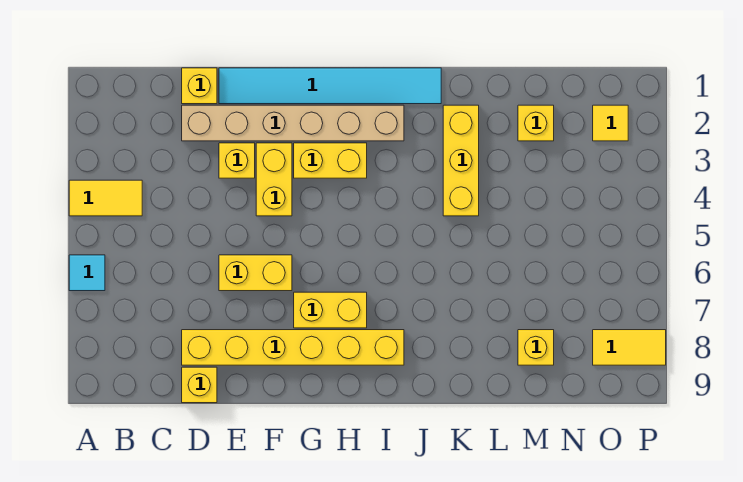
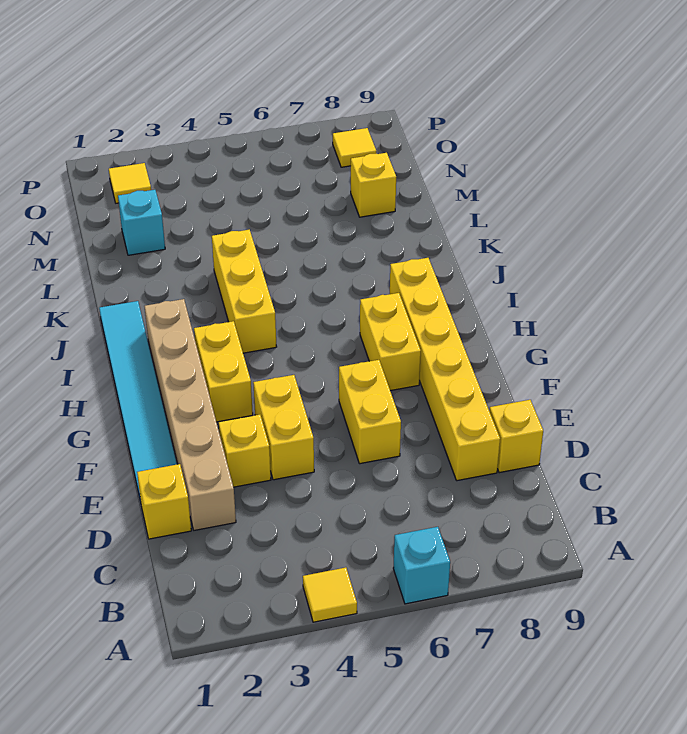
yellow tile A4:B4 level 1 -> yellow tile A4 level 1
cyan tile A6 level 1 -> cyan brick A6 level 1
yellow brick F3:F4 level 1 -> yellow brick E4:F4 level 1
yellow brick K2:K4 level 1 -> yellow brick I4:K4 level 1
yellow brick M2 level 1 -> cyan brick M2 level 1
yellow tile O8:P8 level 1 -> yellow tile O8 level 1

